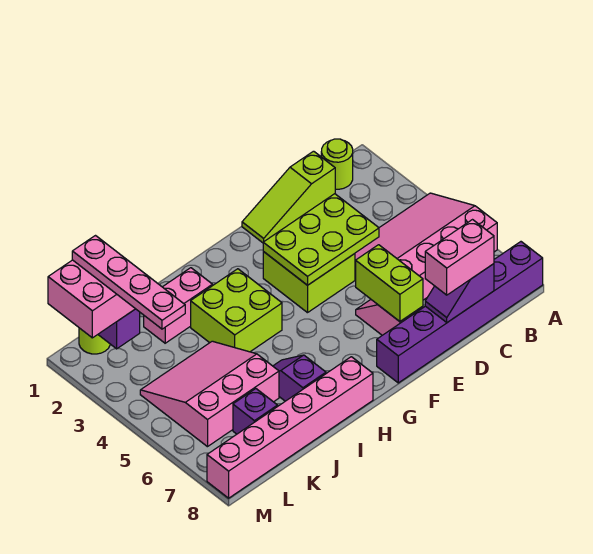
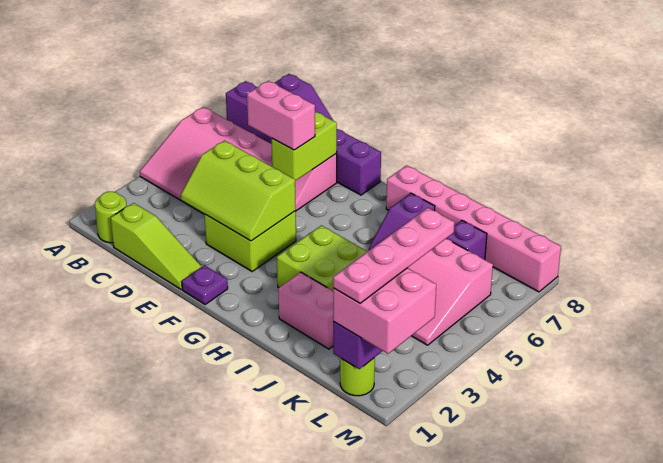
pink brick C8:D8 level 3 -> pink brick D6:E6 level 3
lime plate D3:F4 level 2 -> lime slope D3:F4 level 2 top 4
none -> purple plate F1 level 1

